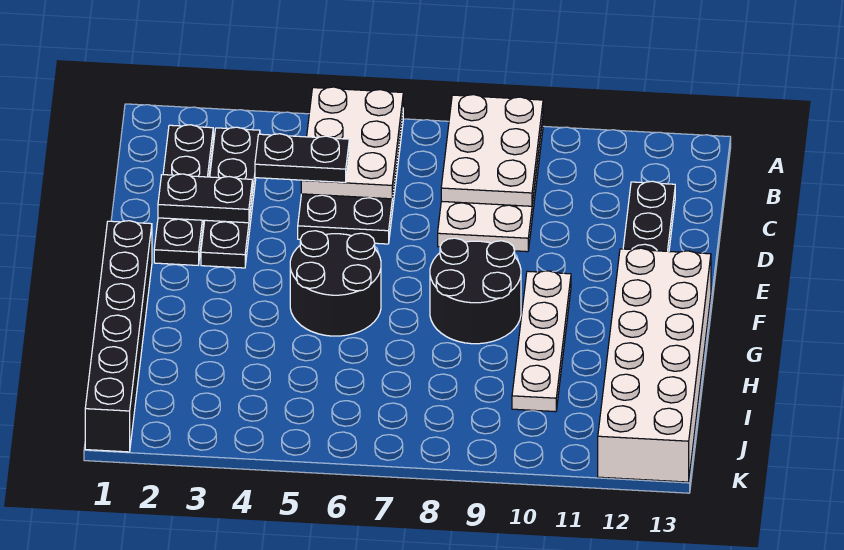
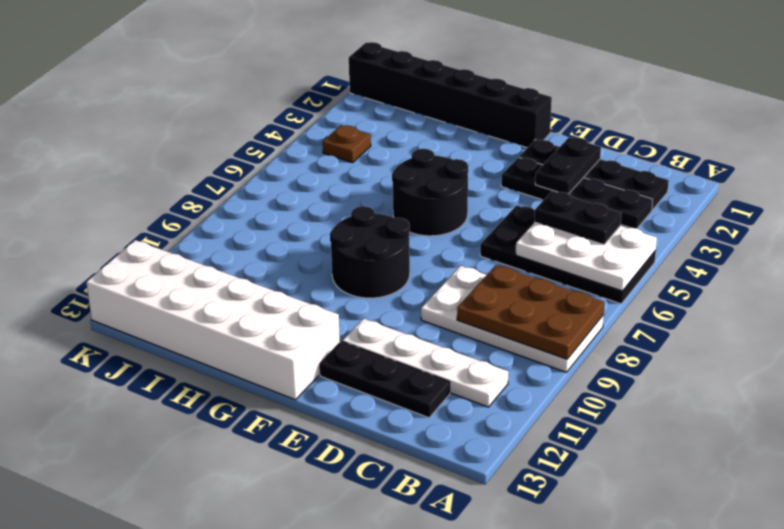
white plate A8:C9 level 2 -> brown plate A8:C9 level 2
black plate C4:C5 level 3 -> black plate B5:C5 level 3
white plate F10:I10 level 1 -> white plate B11:E11 level 1
none -> brown plate J4 level 1

